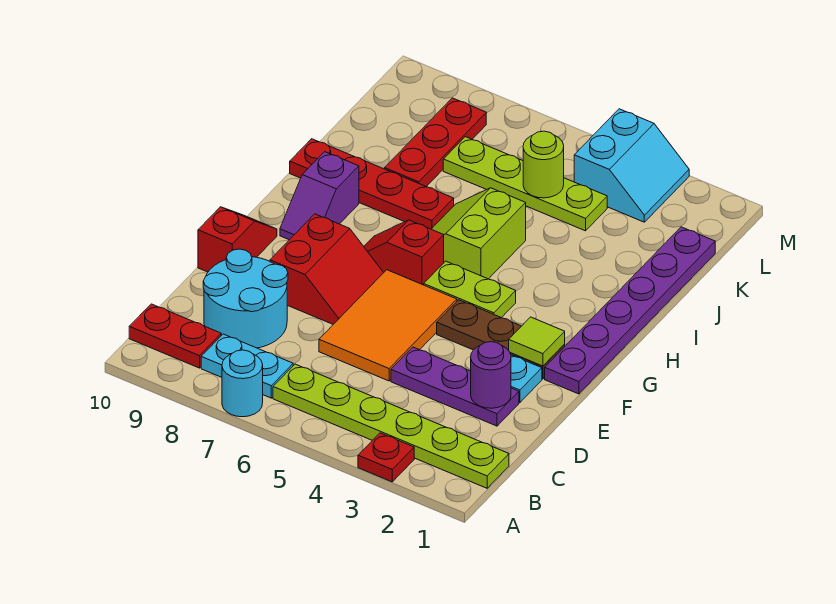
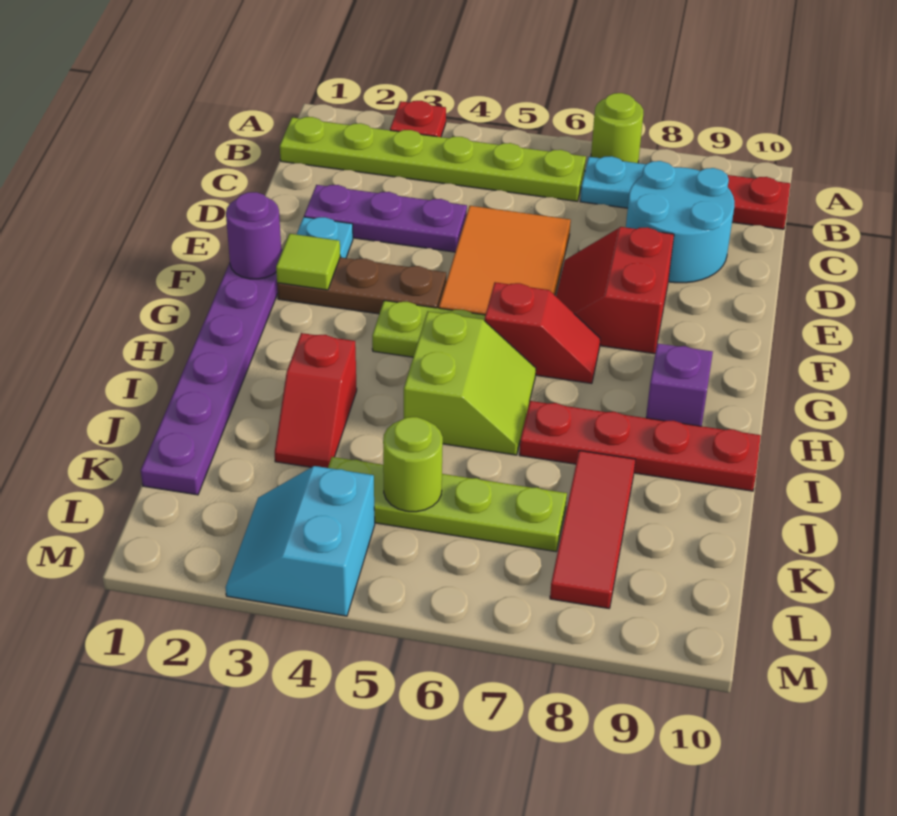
cyan round brick A7 level 1 -> lime round brick A7 level 1
purple round brick D2 level 2 -> purple round brick F1 level 2
red slope E10:F10 level 1 top E -> red slope I3:J3 level 1 top I
red plate J8:L8 level 1 -> red tile J8:L8 level 1

